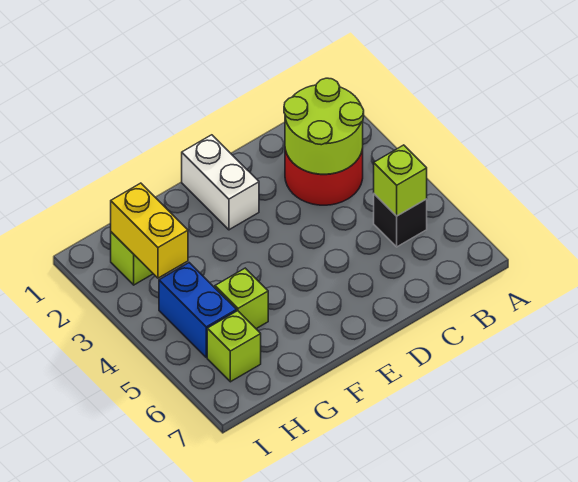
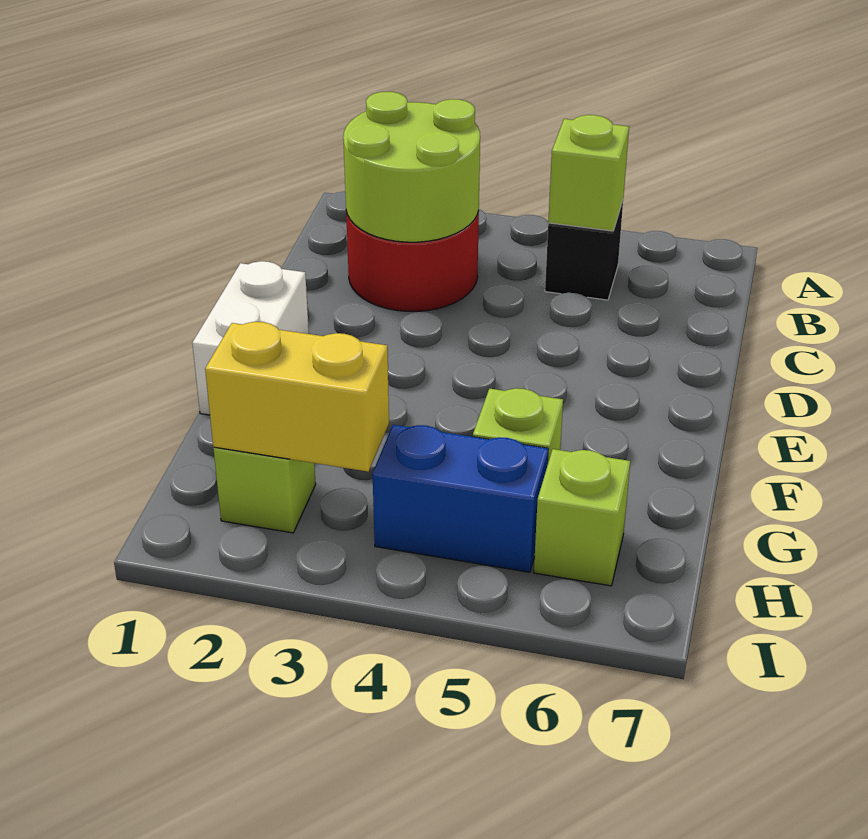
white brick E1:E2 level 1 -> white brick E1:F1 level 1

